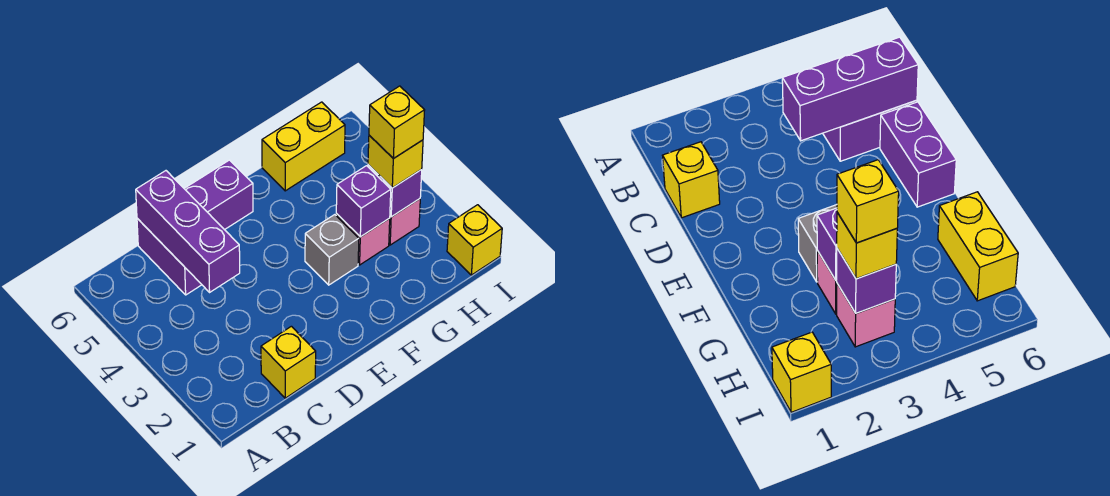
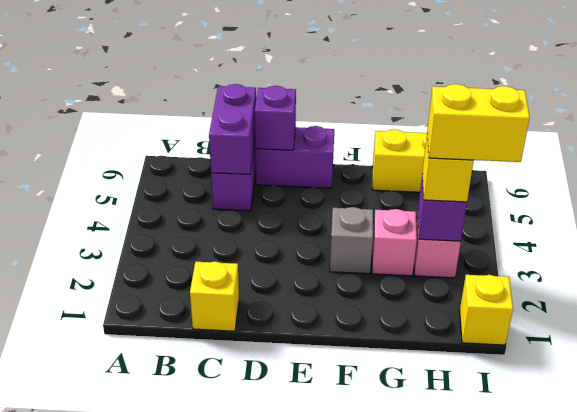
purple brick C4:C6 level 2 -> purple brick C5:C6 level 2
purple brick G3 level 2 -> purple brick D6 level 2
yellow brick H3 level 4 -> yellow brick H3:I3 level 4

